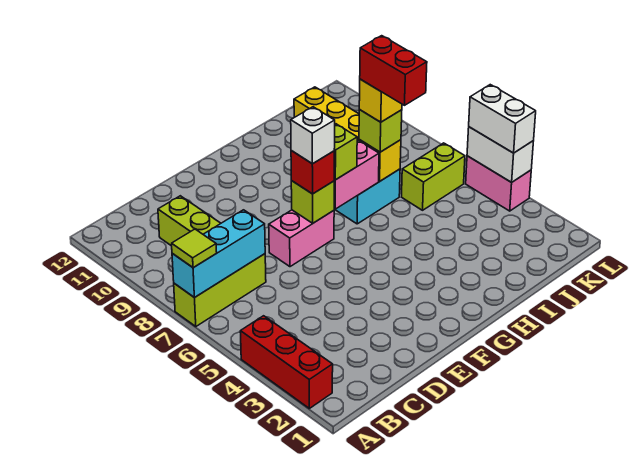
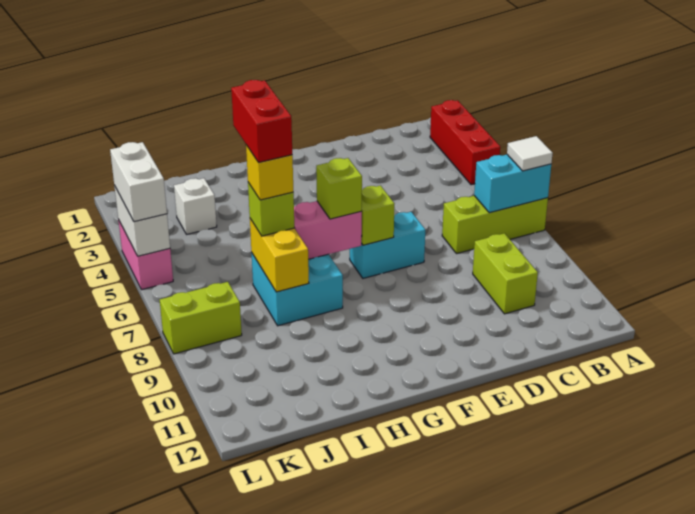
cyan brick A7:C7 level 2 -> cyan brick A7:B7 level 2
lime tile A7 level 3 -> white tile A7 level 3
pink brick E7:F7 level 1 -> cyan brick E7:F7 level 1
red brick F7 level 3 -> none
white brick F7 level 4 -> white brick J3 level 1
yellow brick I7:I10 level 2 -> yellow brick I7:I8 level 2
lime brick J6:K6 level 1 -> lime brick K8:L8 level 1

